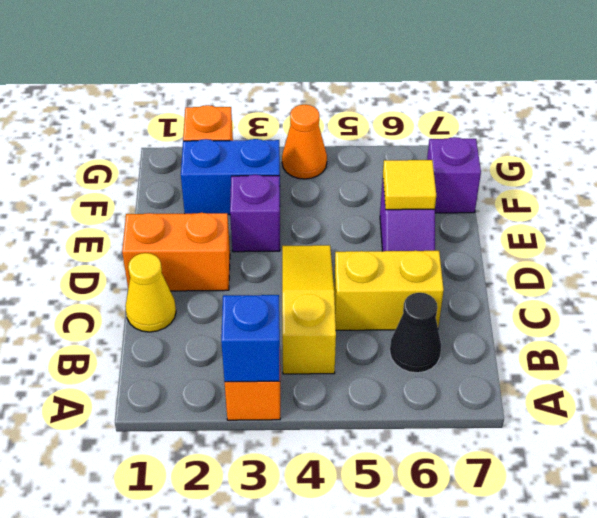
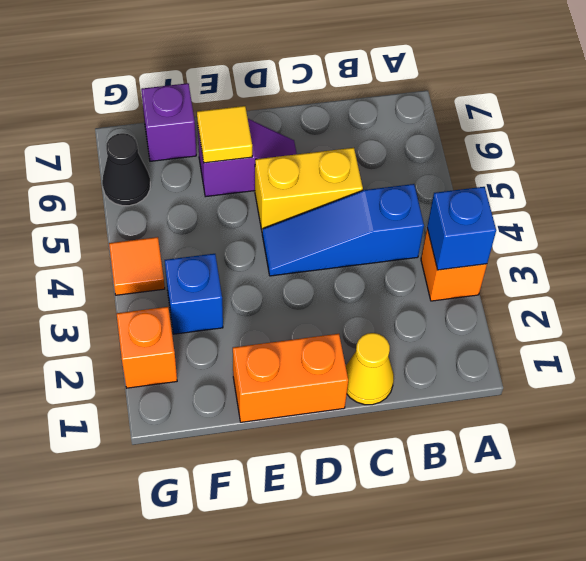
yellow slope B4:D4 level 1 top B -> blue slope B4:D4 level 1 top B
black cone B6 level 1 -> black cone G6 level 1
yellow brick C5:C6 level 1 -> yellow brick C5:D5 level 1
orange brick D1:D2 level 1 -> orange brick D1:E1 level 1
purple brick E3 level 1 -> none
blue brick F2:F3 level 1 -> blue brick F3 level 1
orange cone G4 level 1 -> orange tile G4 level 1

